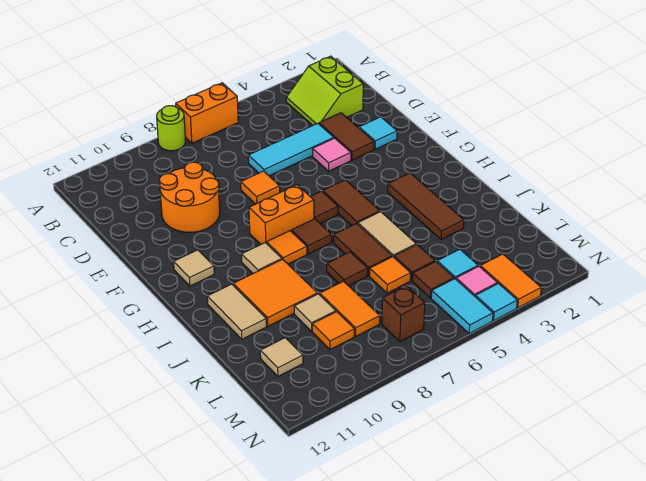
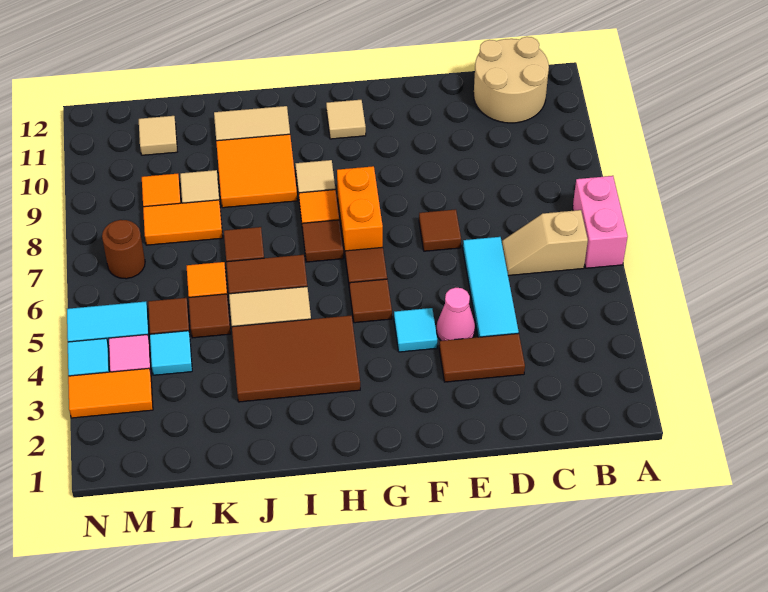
orange brick A6:A7 level 1 -> pink brick A6:A7 level 1
lime round brick A8 level 1 -> none
lime slope B2:C3 level 1 top 2 -> none
none -> tan slope B6:C6 level 1 top B
none -> tan round brick B11:C12 level 1
orange round brick D9:E10 level 1 -> none
cyan tile E2 level 1 -> cyan tile F4 level 1
pink tile E4 level 1 -> pink cone E4 level 1
orange tile E7 level 1 -> brown tile E7 level 1
brown tile G5:H5 level 1 -> brown tile G5 level 1
brown tile H3:J3 level 1 -> brown tile H3:J4 level 1
brown brick M7 level 1 -> brown round brick M7 level 1

